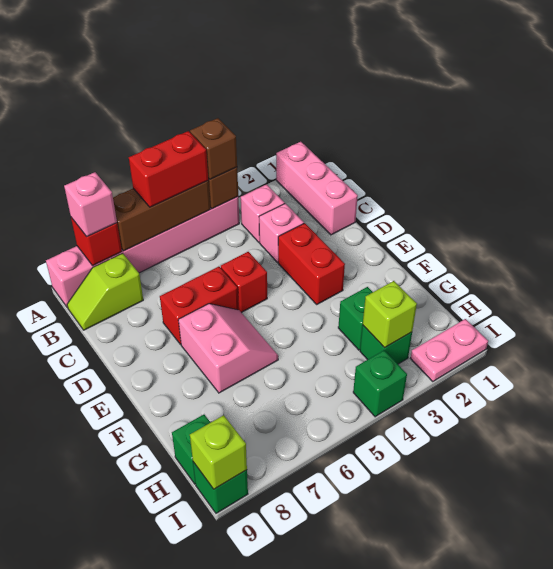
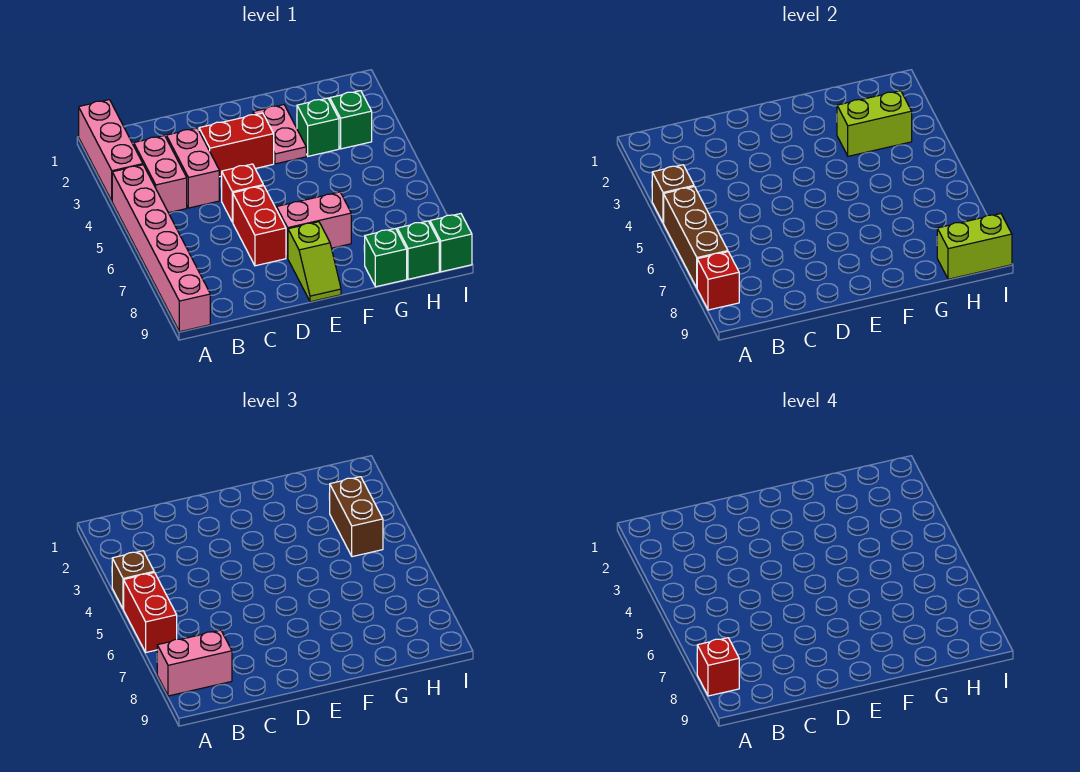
pink brick A1:C1 level 1 -> pink brick A1:A3 level 1
pink brick A8 level 3 -> pink brick A8:B8 level 3
none -> red brick A8 level 4
pink brick B3 level 1 -> pink brick B3:B4 level 1
lime slope B8:B9 level 1 top 8 -> lime slope E8:E9 level 1 top 8
pink brick C3 level 1 -> pink brick C3:C4 level 1
lime brick H3 level 2 -> lime brick G3:H3 level 2
none -> brown brick H3:H4 level 3
pink plate I1:I2 level 1 -> pink plate F2:F3 level 1
green brick I4 level 1 -> green brick G9 level 1
lime brick I9 level 2 -> lime brick H9:I9 level 2

